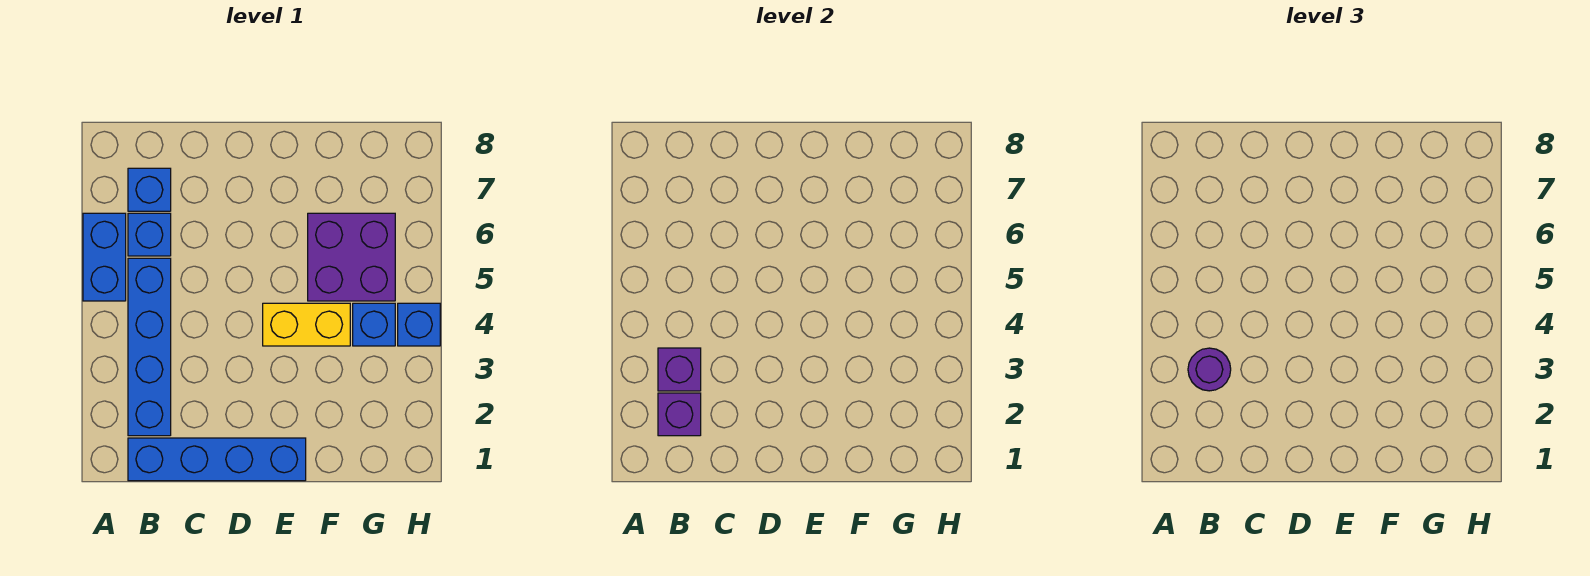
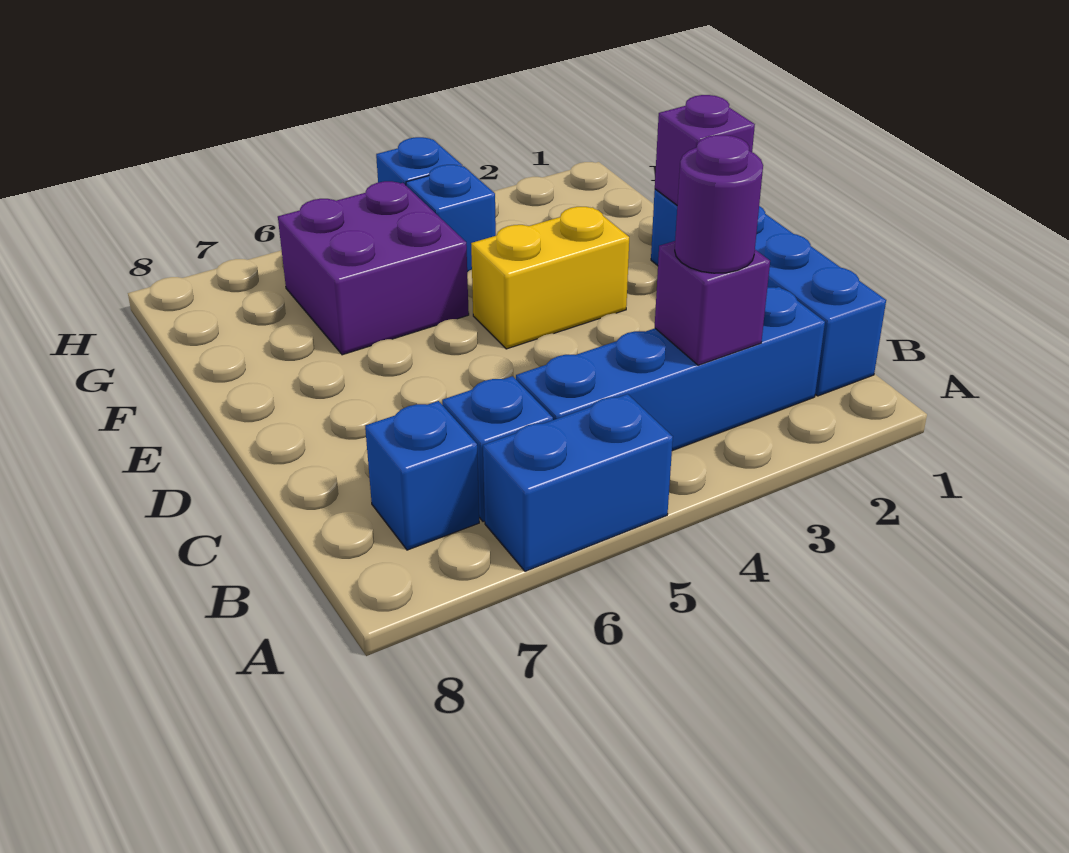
purple brick B2 level 2 -> purple brick E1 level 2
yellow brick E4:F4 level 1 -> yellow brick E3:E4 level 1

